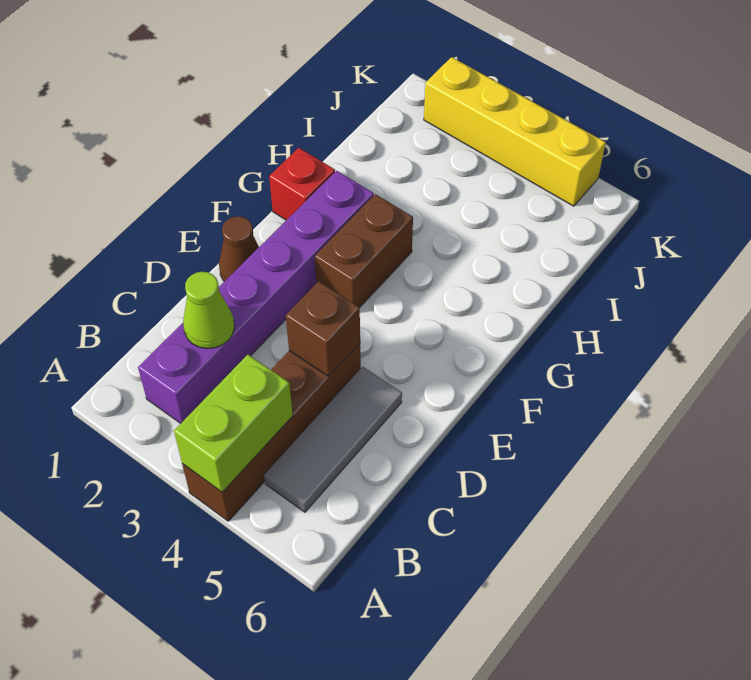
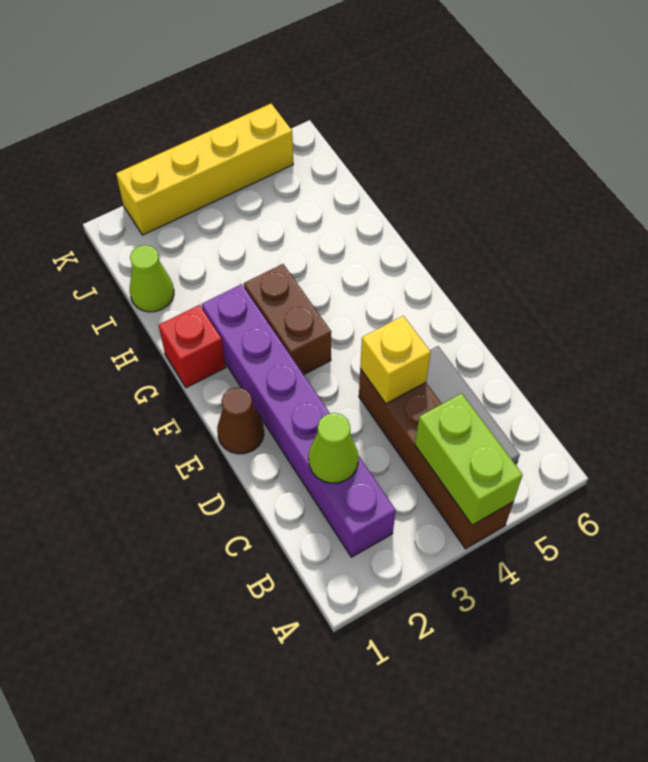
brown brick D4 level 2 -> yellow brick D4 level 2
none -> lime cone I1 level 1

